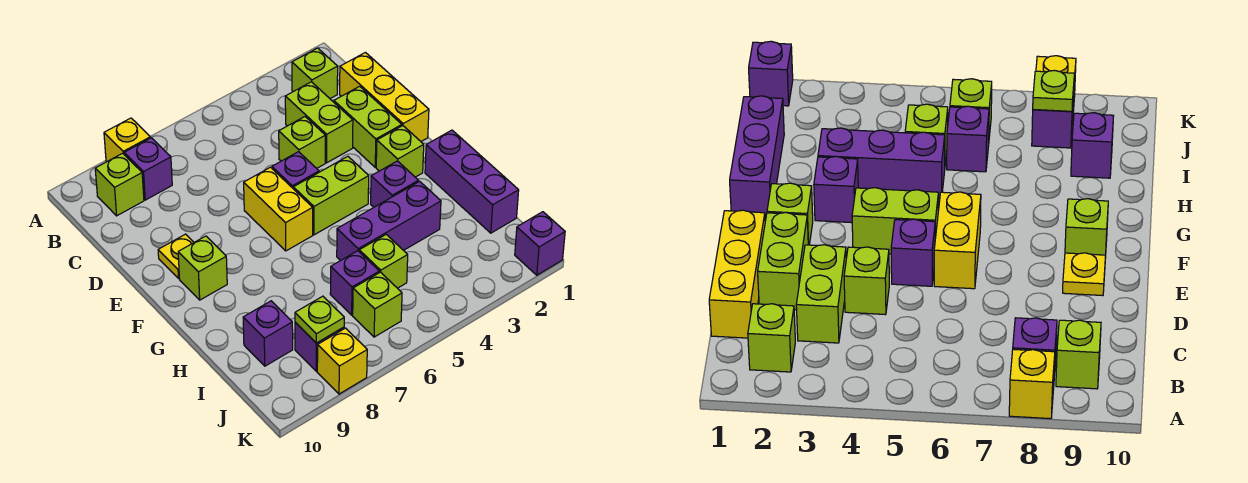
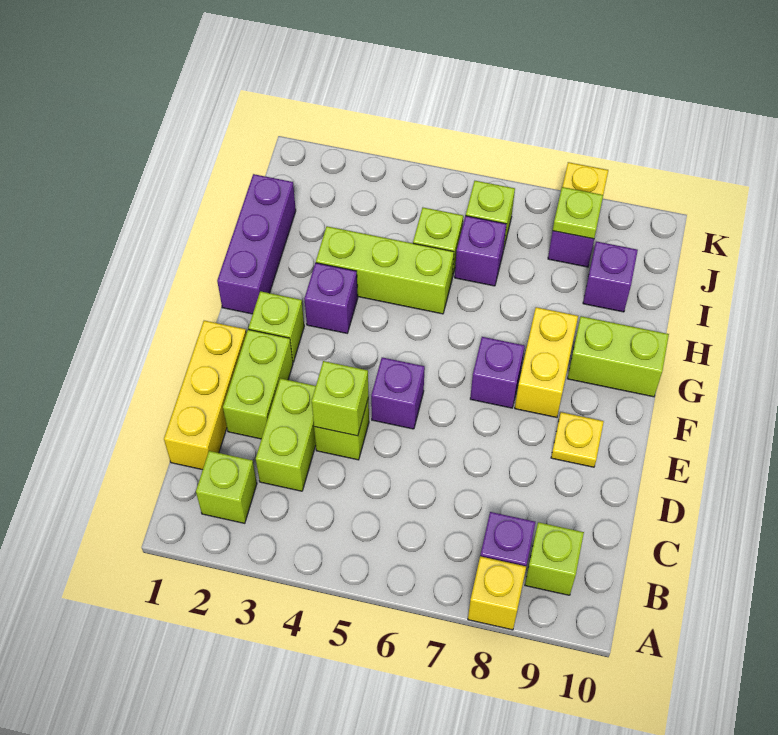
yellow brick E6:F6 level 1 -> yellow brick F8:G8 level 1
lime brick F4:F5 level 1 -> lime brick G9:G10 level 1
lime brick F9 level 1 -> lime brick D4 level 2
purple brick H3:H5 level 1 -> lime brick H3:H5 level 1
purple brick K1 level 1 -> purple brick F7 level 1

